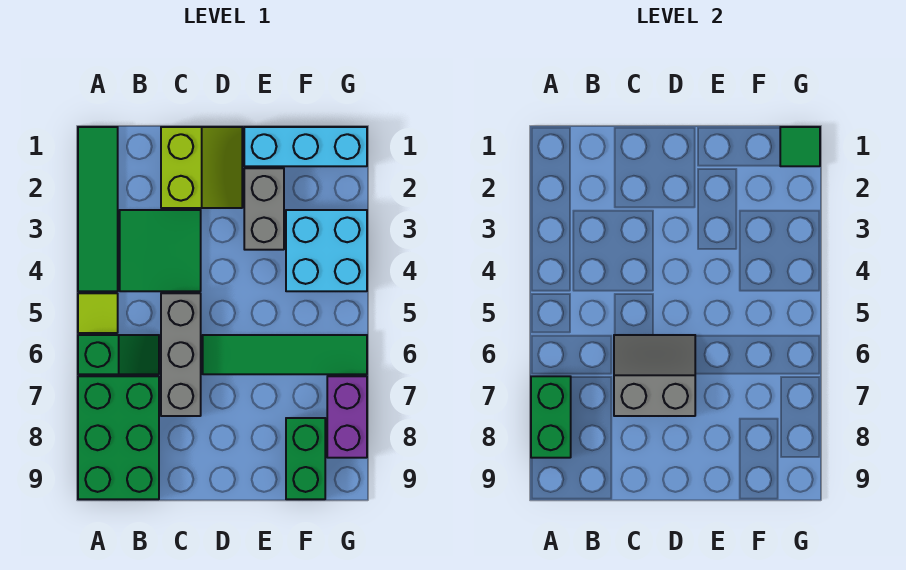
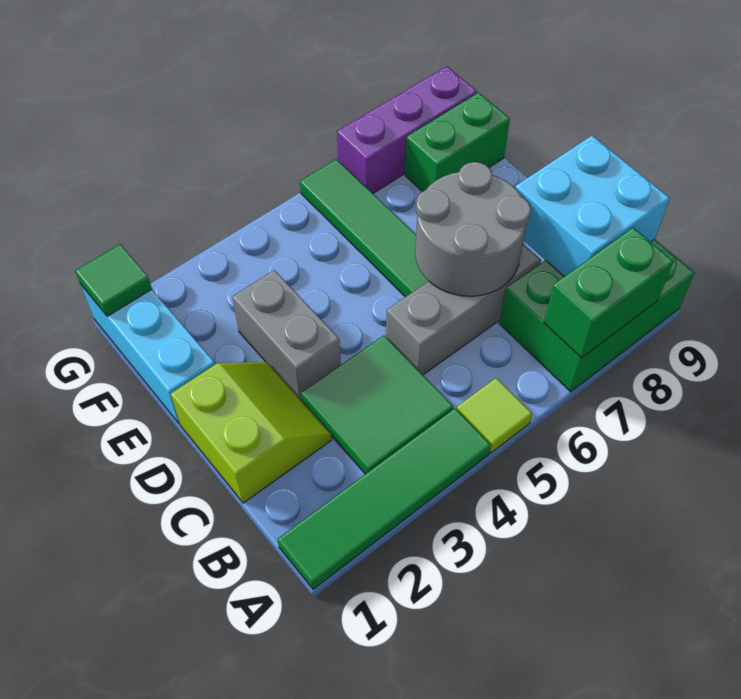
green slope A6:B6 level 1 top A -> none
lime slope C1:D2 level 1 top C -> lime slope C1:D2 level 1 top 1
grey slope C6:D7 level 2 top 7 -> grey round brick C6:D7 level 2
grey brick E2:E3 level 1 -> grey brick D3:E3 level 1
cyan brick F3:G4 level 1 -> cyan brick B8:C9 level 2
purple brick G7:G8 level 1 -> purple brick G7:G9 level 1

